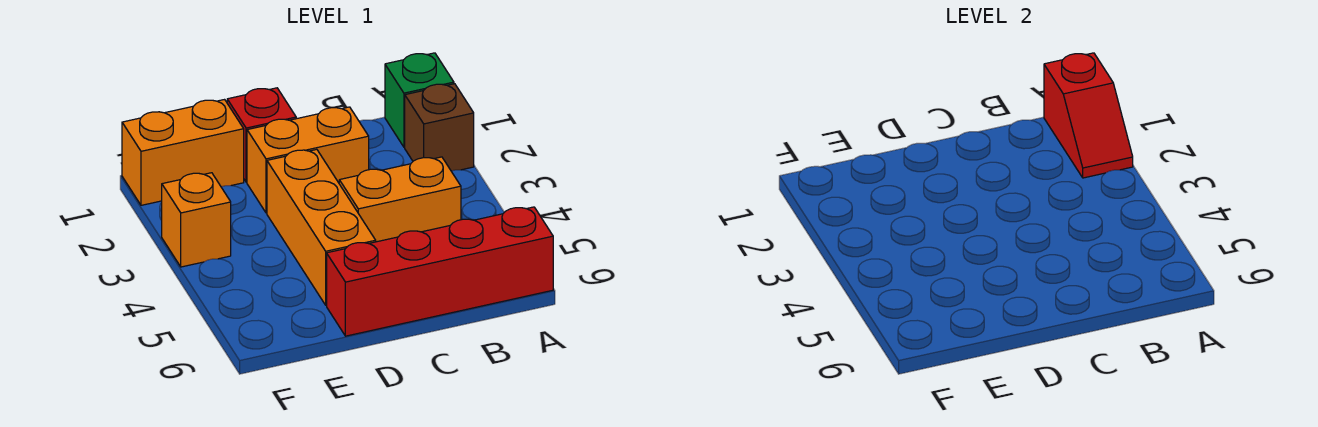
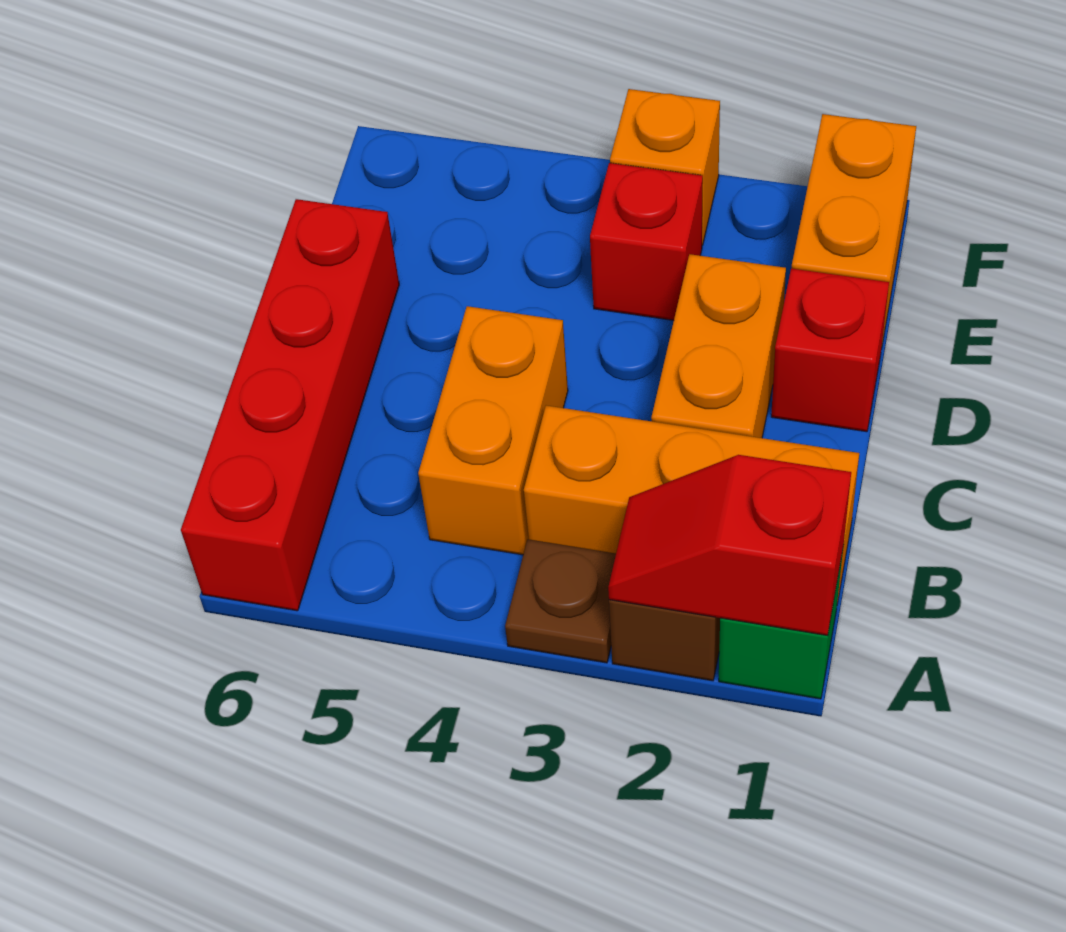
none -> brown plate A3 level 1
orange brick D3:D5 level 1 -> orange brick B1:B3 level 1
none -> red brick E3 level 1

